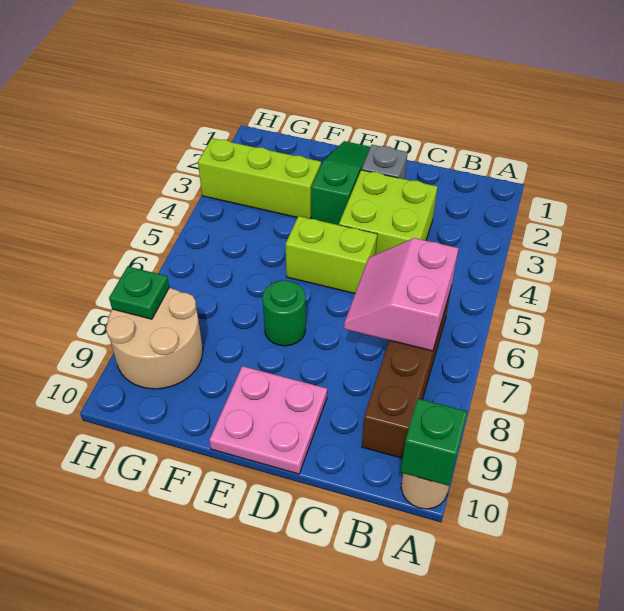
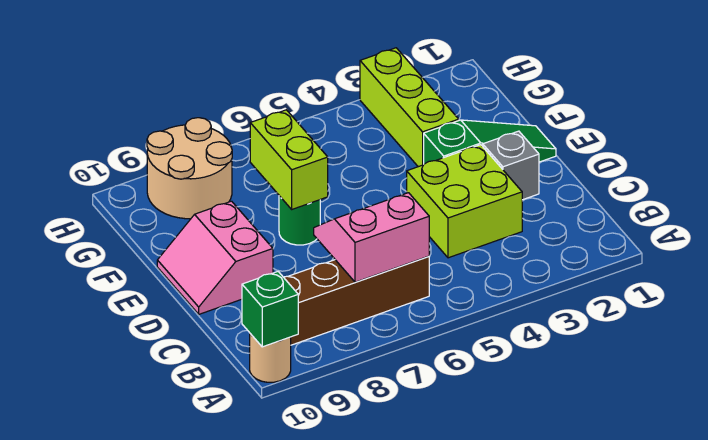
lime brick D5:E5 level 1 -> lime brick E7:F7 level 2
pink plate D9:E10 level 1 -> pink slope D9:E10 level 1 top 9
green plate H8 level 2 -> none

